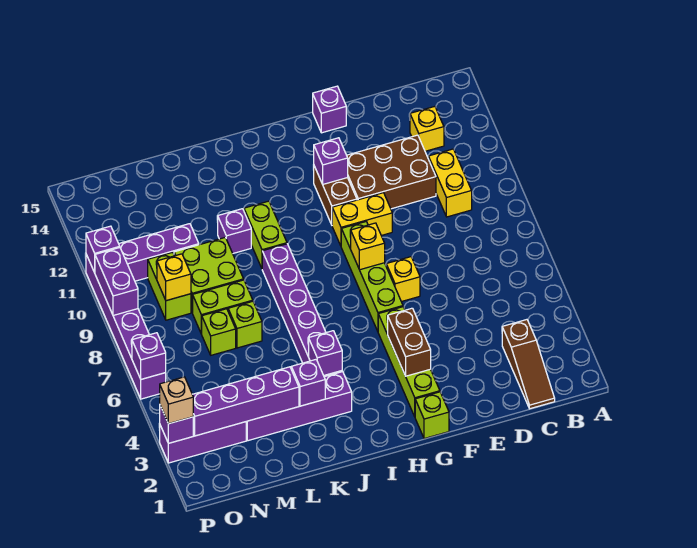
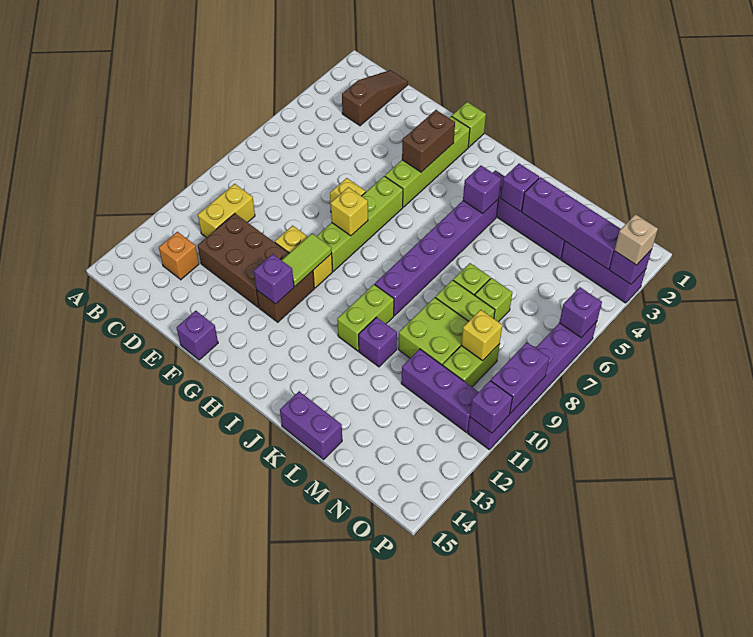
yellow brick C13 level 1 -> orange brick C13 level 1
none -> lime tile G10:G11 level 2
none -> purple brick K15:L15 level 1

